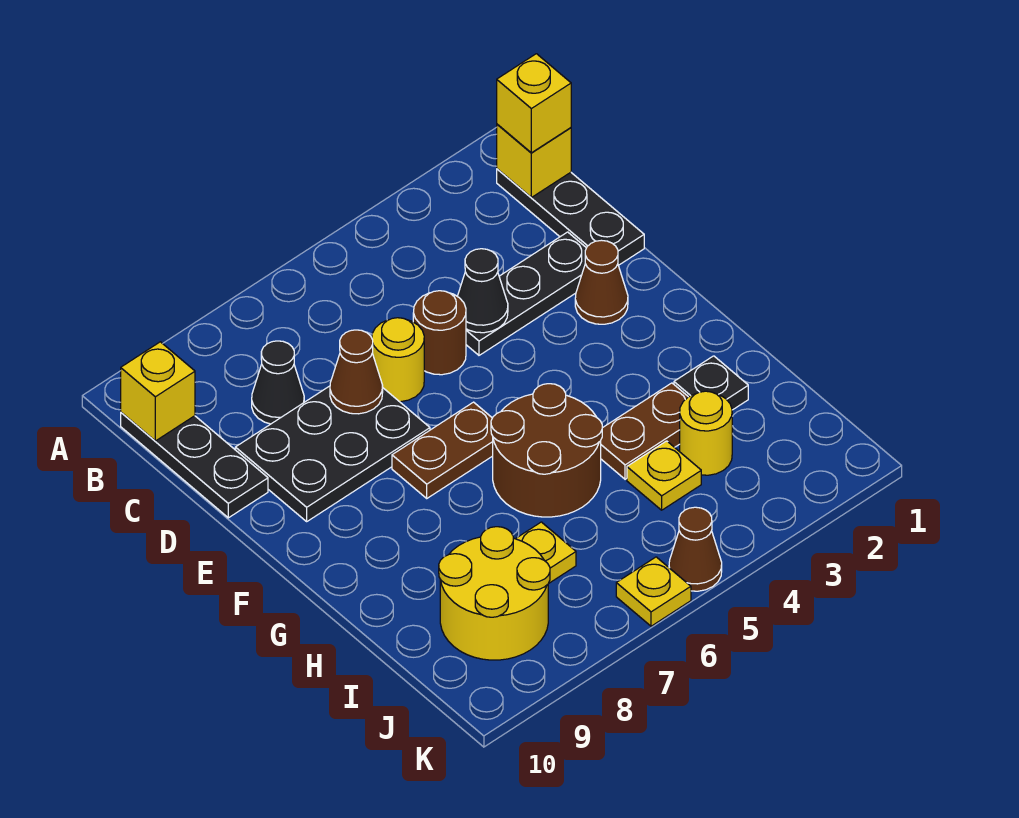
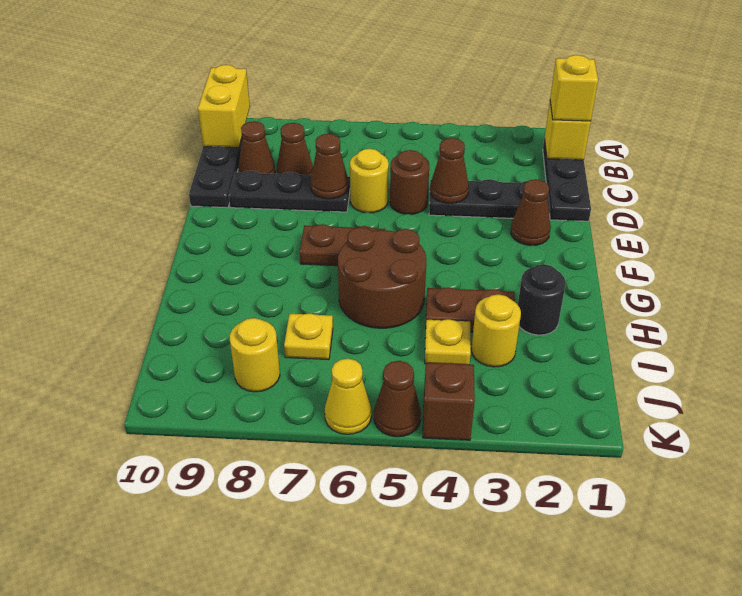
yellow brick B10 level 2 -> yellow brick A10:B10 level 2
black cone C8 level 1 -> brown cone C8 level 1
none -> brown cone C9 level 1
black cone D4 level 2 -> brown cone D4 level 2
black plate D7:E9 level 1 -> black plate D7:D9 level 1
black plate H2 level 1 -> black round brick H2 level 1
yellow round brick I8:J9 level 1 -> yellow round brick J8 level 1
none -> brown brick K4 level 1
yellow plate K6 level 1 -> yellow cone K6 level 1

